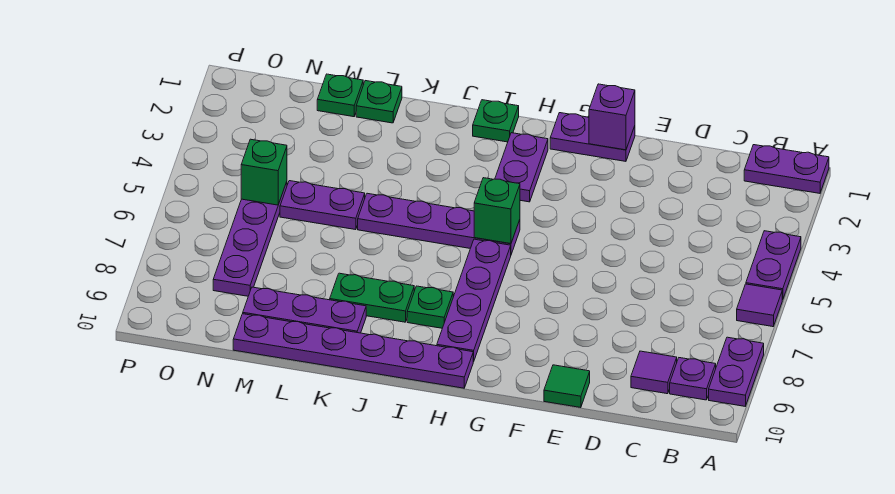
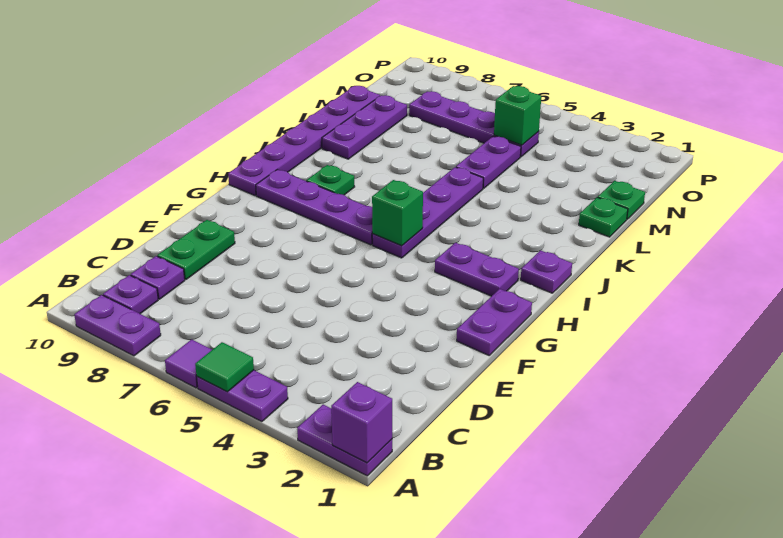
purple plate A1:B1 level 1 -> purple plate A1:A2 level 1
purple tile C9 level 1 -> purple plate C9 level 1
green tile E10 level 1 -> green tile A5 level 2
purple brick F1 level 2 -> purple brick A1 level 2
green plate I1 level 1 -> purple plate I1 level 1
green plate J8:K8 level 1 -> green plate D9:E9 level 1

